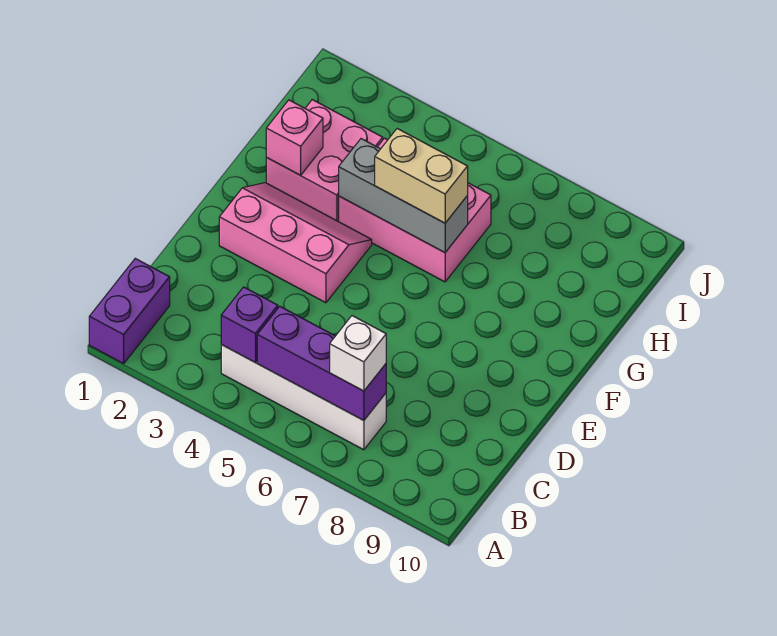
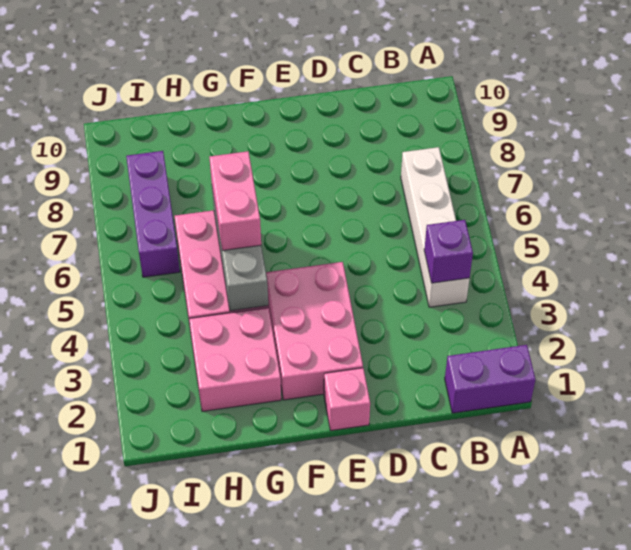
purple brick B5:B7 level 2 -> purple brick I6:I8 level 1
white brick B7 level 3 -> none
pink slope E2:F4 level 1 top E -> pink brick E2:F4 level 1
pink brick G2 level 2 -> pink brick E1 level 1
tan brick G5:G6 level 3 -> pink brick G5:G6 level 3

